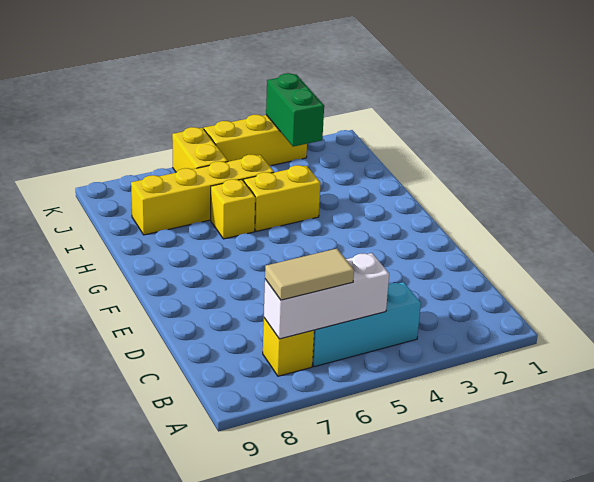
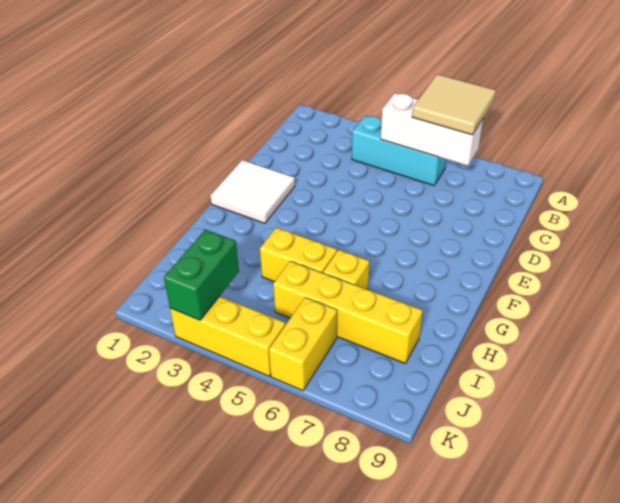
tan tile B6:B7 level 3 -> tan tile A6:B7 level 3
yellow brick B7 level 1 -> none
none -> white tile E1:F2 level 1

